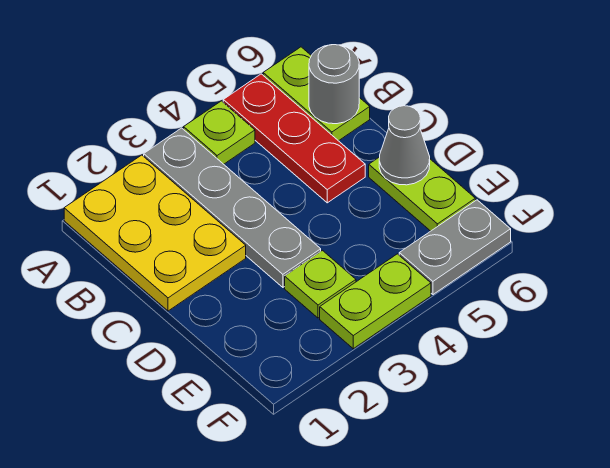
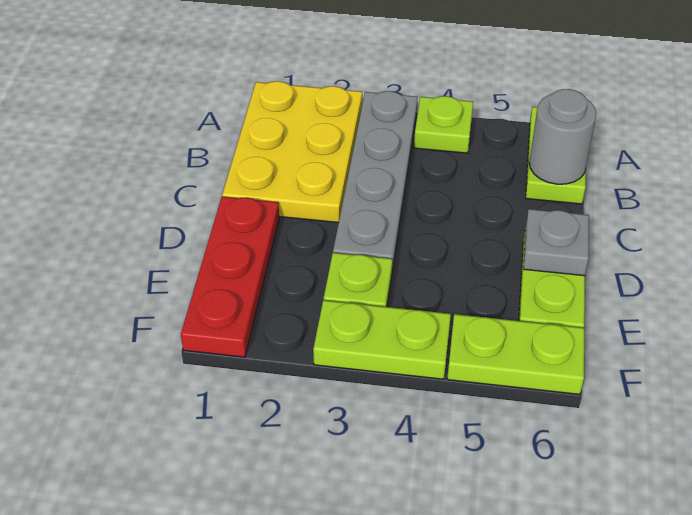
red plate A5:C5 level 1 -> red plate D1:F1 level 1
grey cone D6 level 2 -> grey plate D6 level 2
grey plate F5:F6 level 1 -> lime plate F5:F6 level 1

